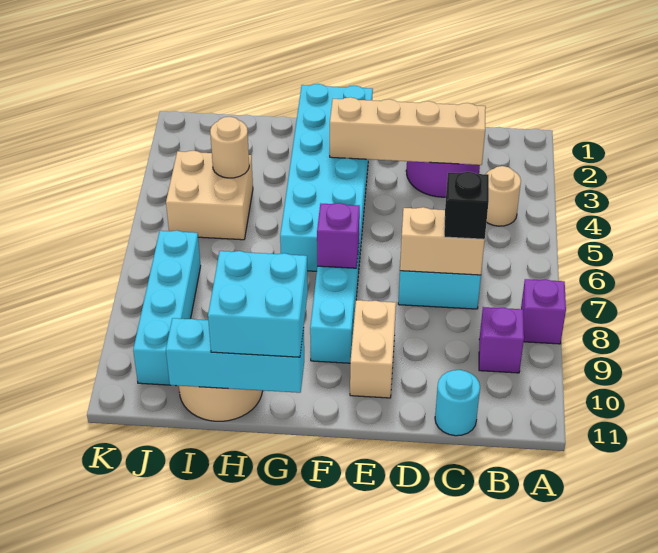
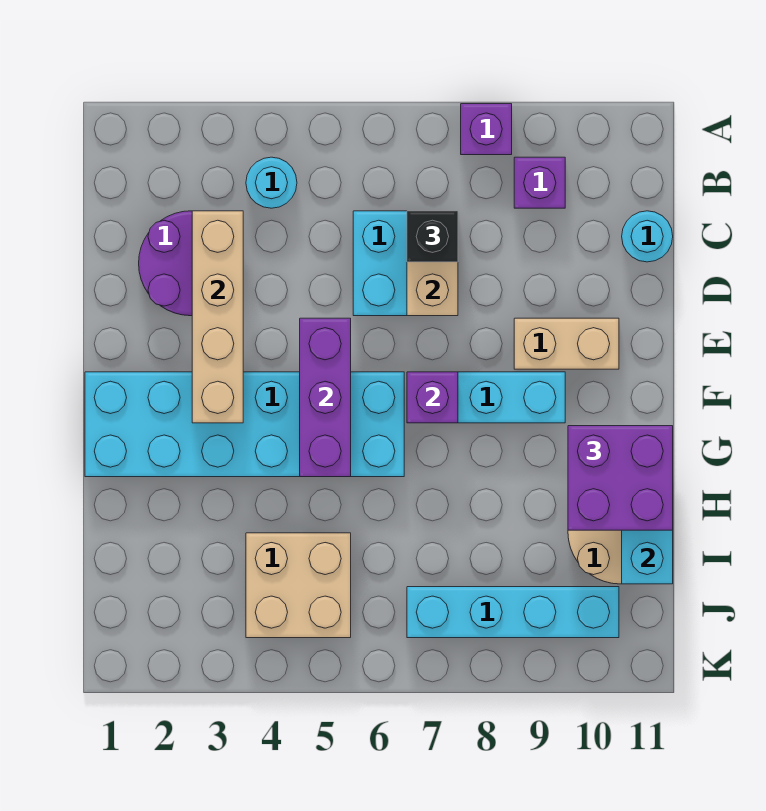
tan round brick B4 level 1 -> cyan round brick B4 level 1
none -> purple brick E5:G5 level 2
cyan brick G10:H11 level 3 -> purple brick G10:H11 level 3
tan round brick I4 level 2 -> none

